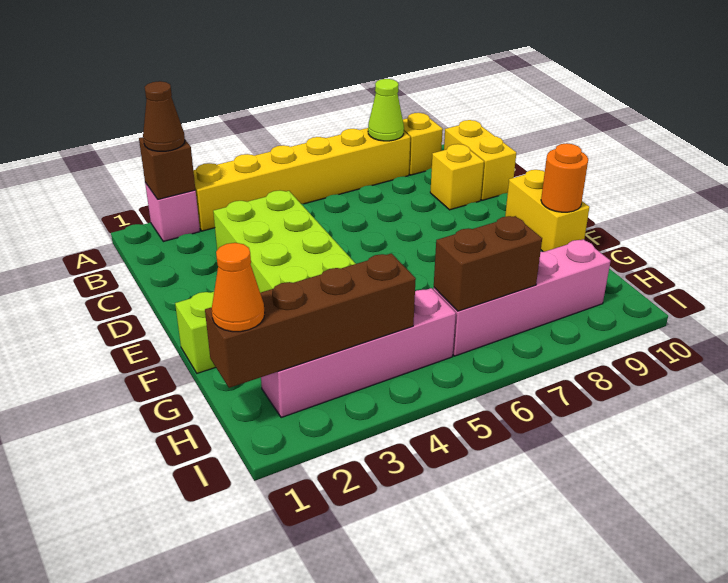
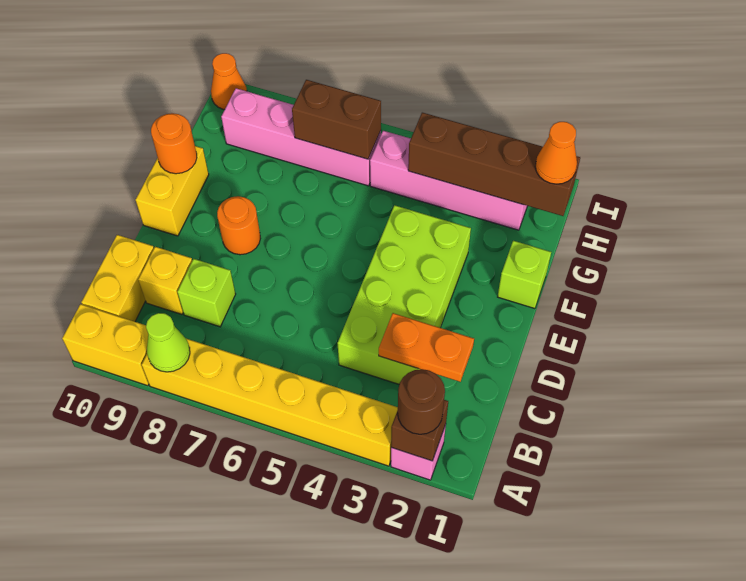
brown cone A2 level 3 -> brown round brick A2 level 3
yellow brick A9 level 1 -> yellow brick A9:A10 level 1
none -> orange plate C2:C3 level 2
none -> lime brick C8 level 1
none -> orange round brick E8 level 1
none -> orange cone I10 level 1

